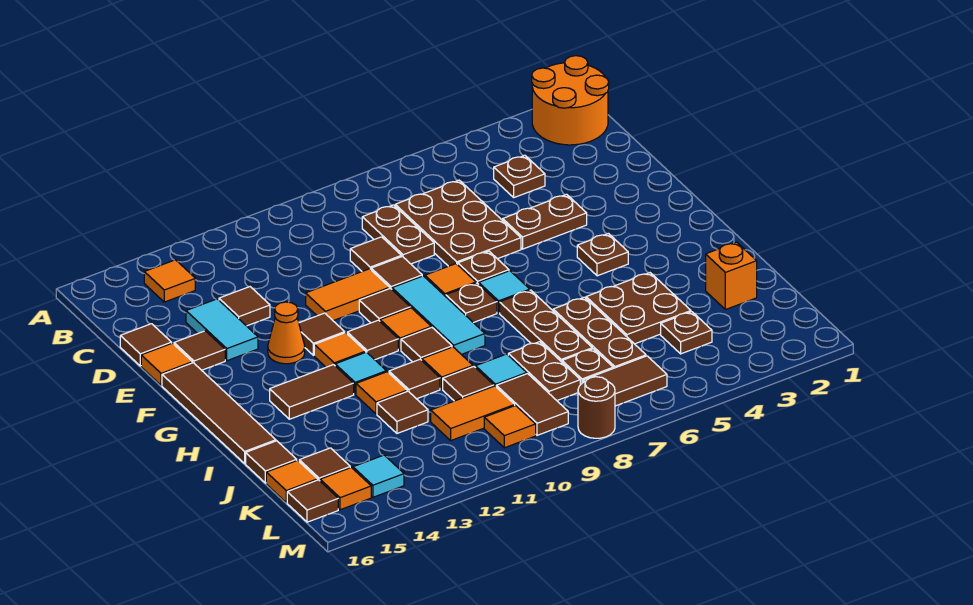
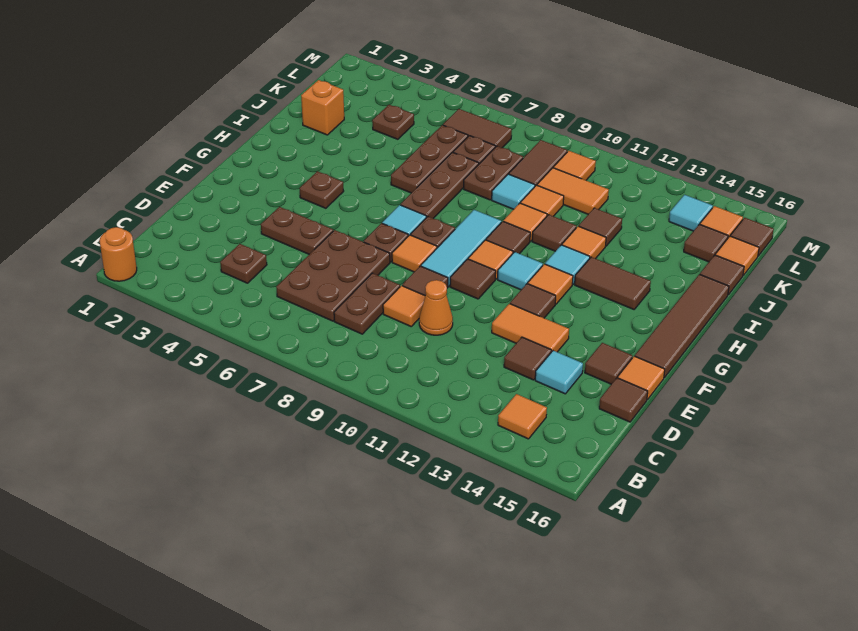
orange round brick A1:B2 level 1 -> orange round brick A1 level 1
brown tile D9 level 1 -> orange tile D9 level 1
cyan tile D14:E14 level 1 -> cyan tile D14 level 1
orange tile E10:E11 level 1 -> orange tile E12:E13 level 1
orange cone F13 level 1 -> orange cone D10 level 1
brown tile G11 level 1 -> cyan tile G11 level 1
brown plate I4:J5 level 1 -> none
brown tile J10 level 1 -> orange tile J10 level 1
brown round brick M8 level 1 -> none

